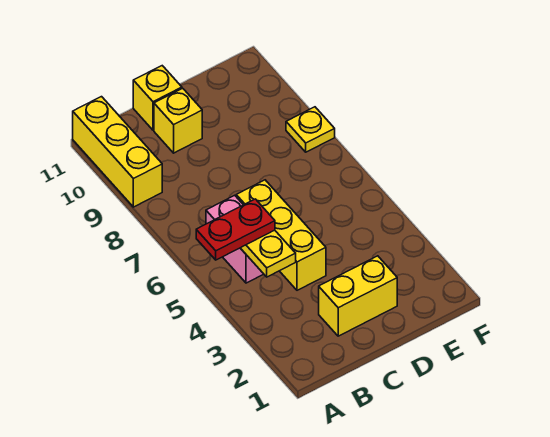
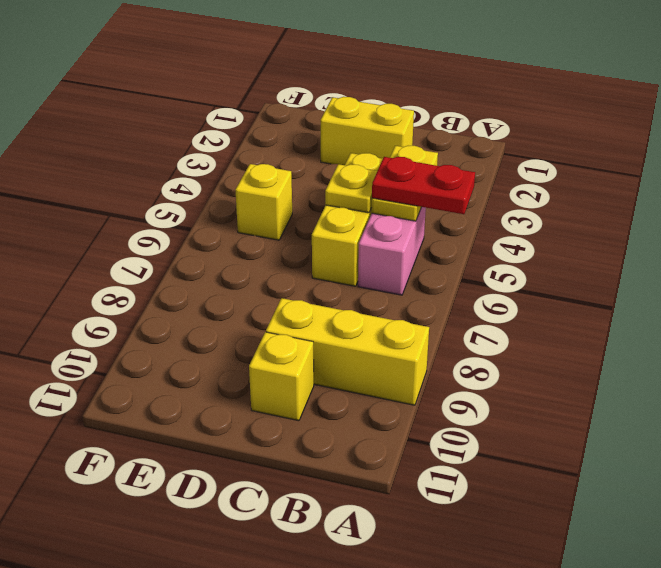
yellow brick A9:A11 level 1 -> yellow brick A9:C9 level 1
yellow brick C11 level 1 -> yellow brick E5 level 1
yellow plate F8 level 1 -> yellow plate C5 level 2

